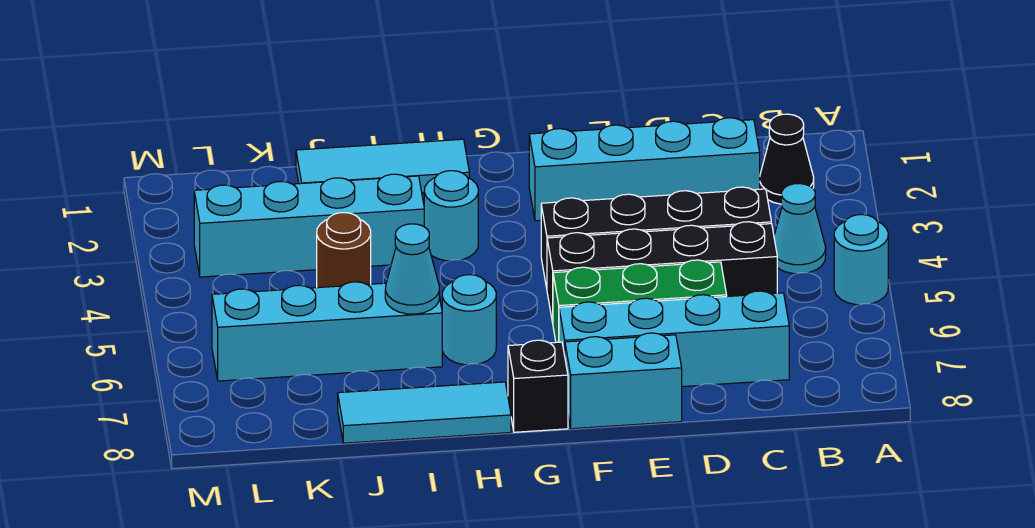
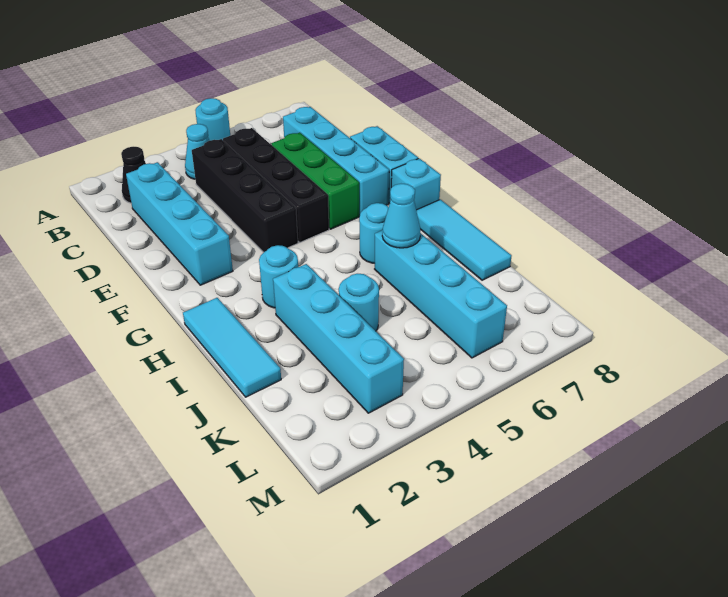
black brick G8 level 1 -> cyan brick G8 level 1
brown round brick J4 level 1 -> cyan round brick J4 level 1

